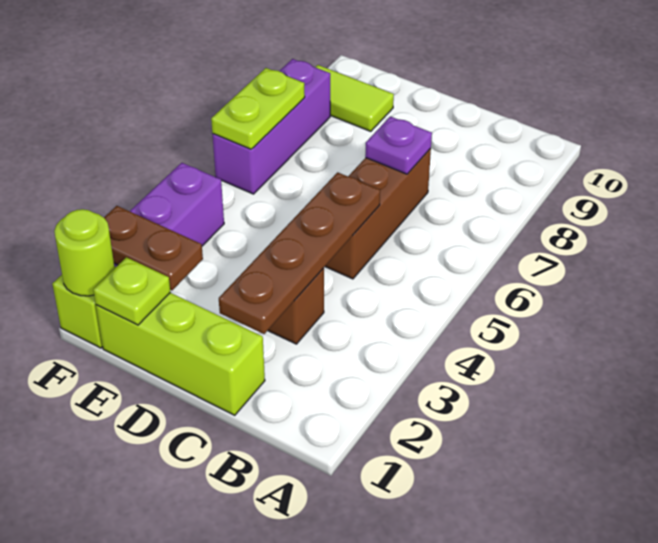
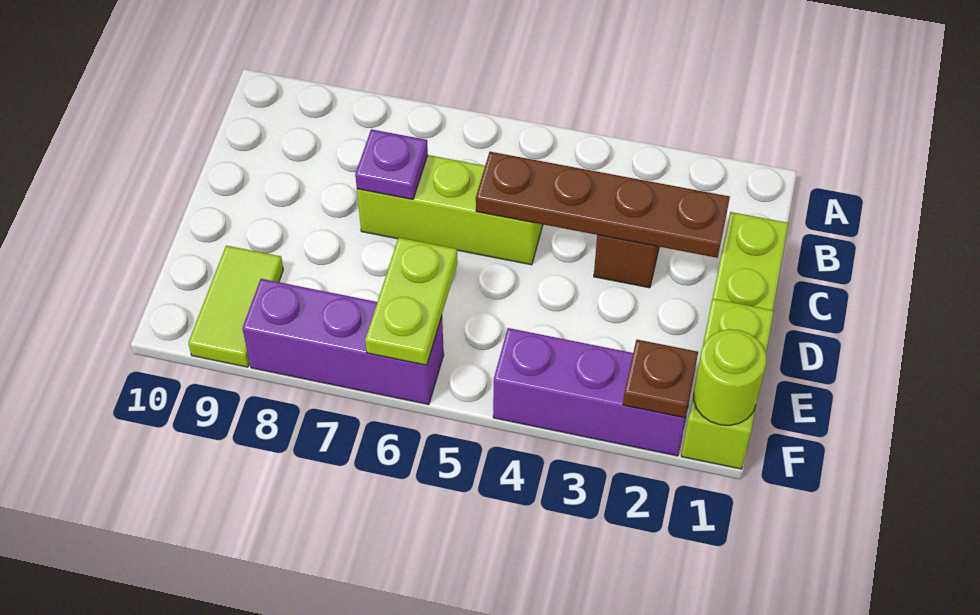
brown brick C5:C7 level 1 -> lime brick C5:C7 level 1
brown plate E2:F2 level 2 -> brown plate F2 level 2
lime plate F6:F7 level 2 -> lime plate E6:F6 level 2

